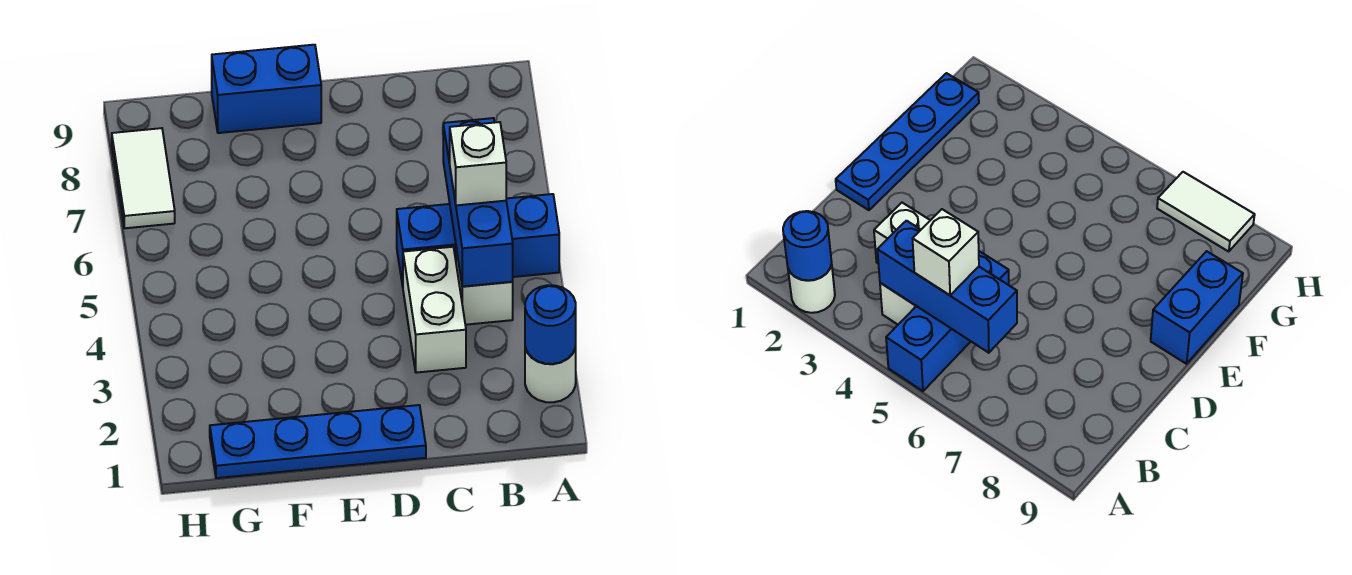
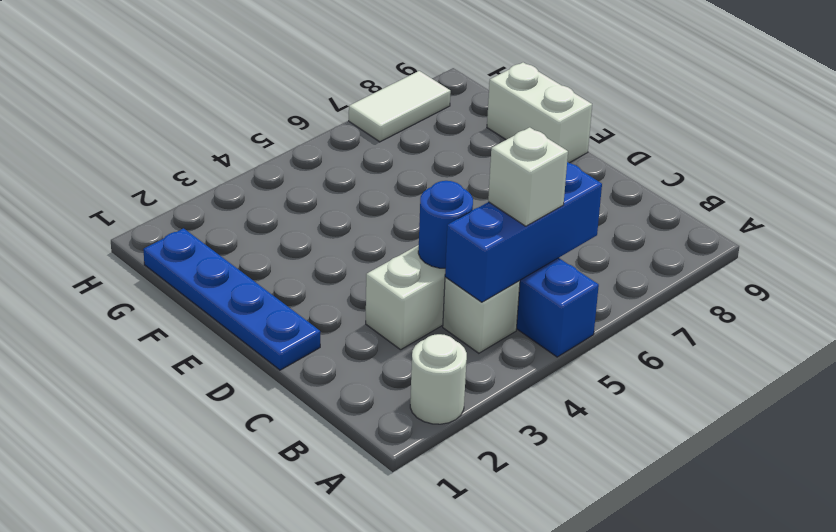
blue round brick A2 level 2 -> blue round brick C4 level 2
blue brick E9:F9 level 1 -> white brick E9:F9 level 1

